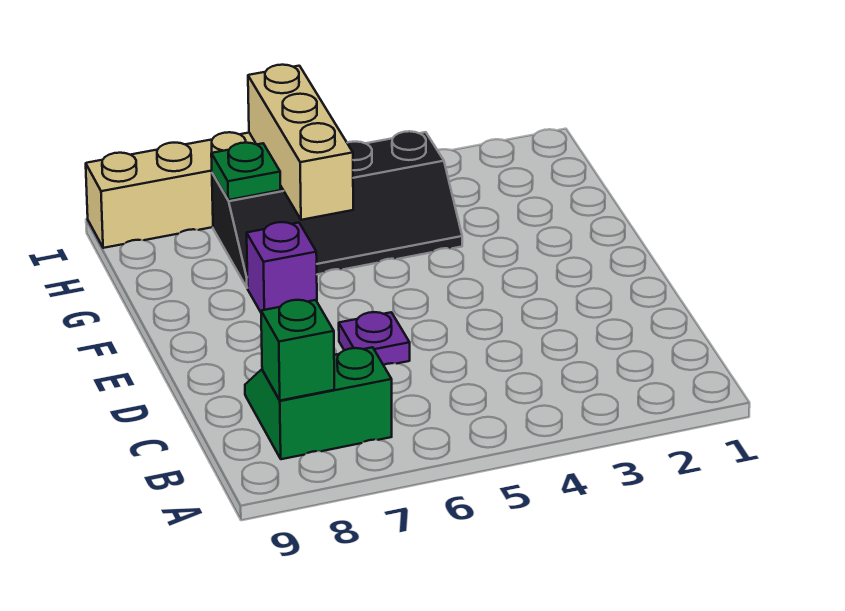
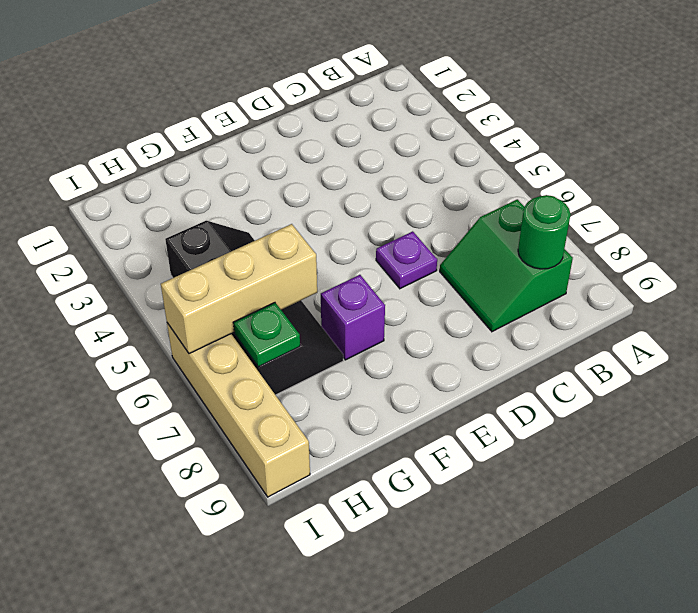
green brick B8 level 2 -> green round brick B8 level 2

